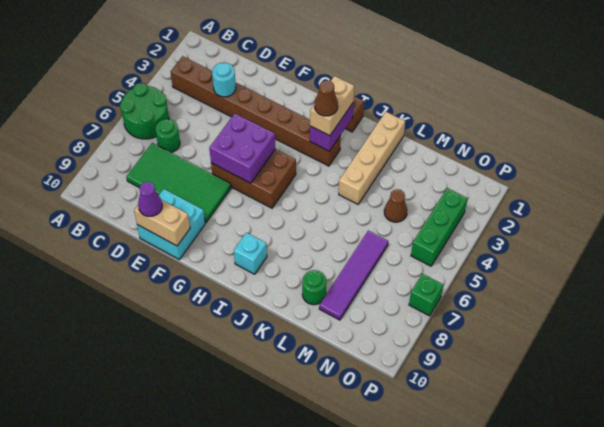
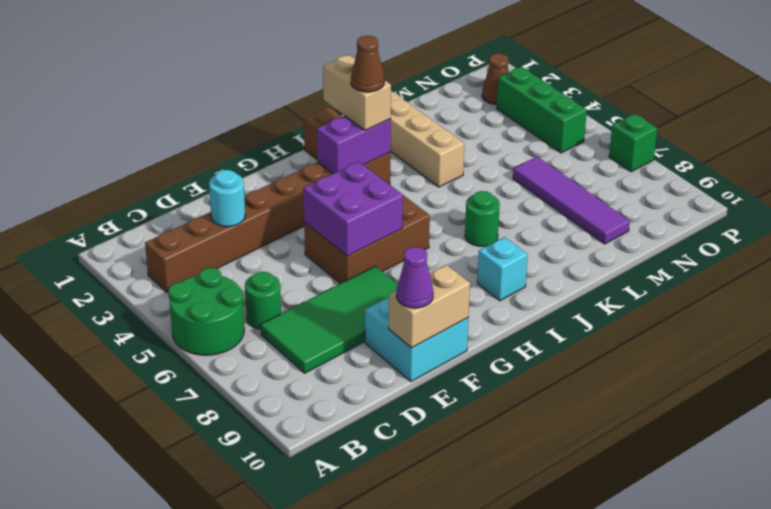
purple brick I2:I3 level 2 -> purple brick H3:I3 level 2
green round brick L9 level 1 -> green round brick J7 level 1
brown cone M4 level 1 -> brown cone O2 level 1

